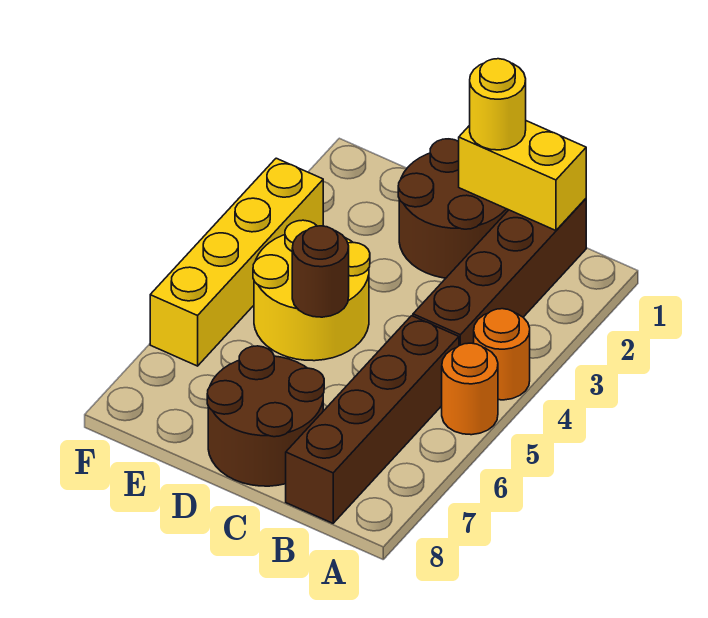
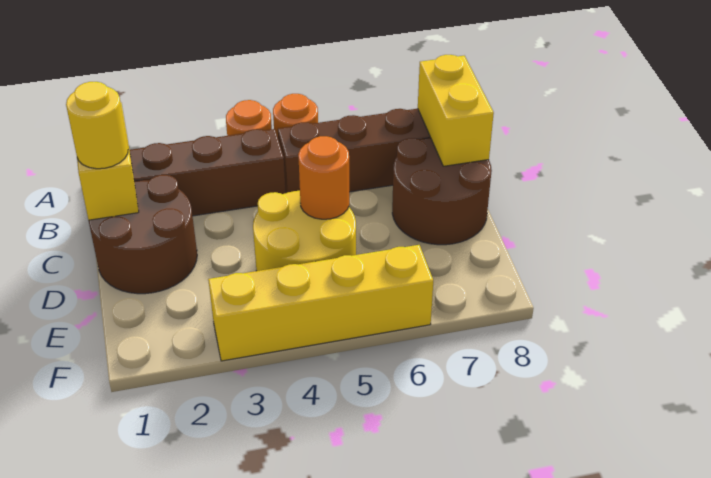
none -> yellow brick B8:C8 level 2
brown round brick D5 level 2 -> orange round brick D5 level 2

